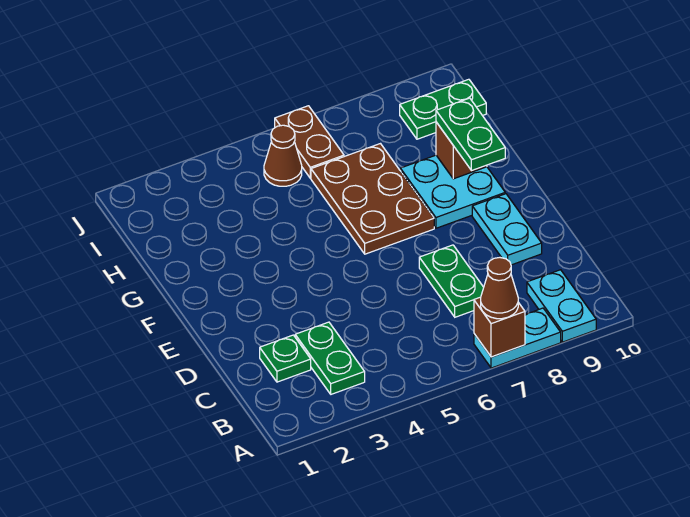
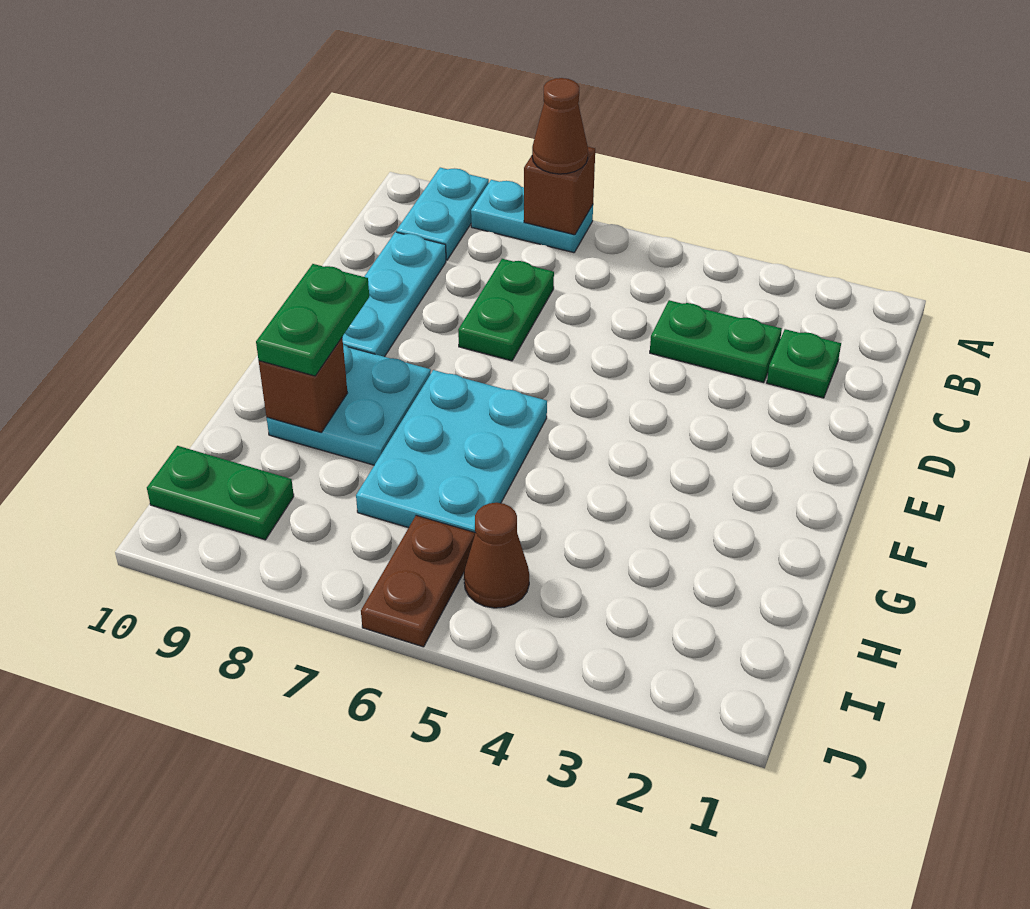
green plate B3:C3 level 1 -> green plate C3:C4 level 1
cyan plate D9:E9 level 1 -> cyan plate C9:E9 level 1
brown plate F6:H7 level 1 -> cyan plate F6:H7 level 1

